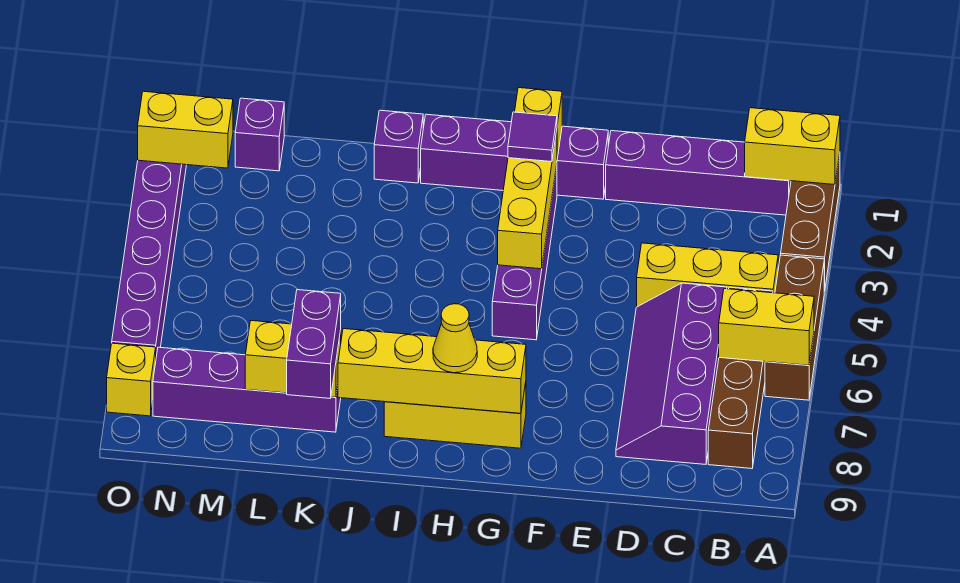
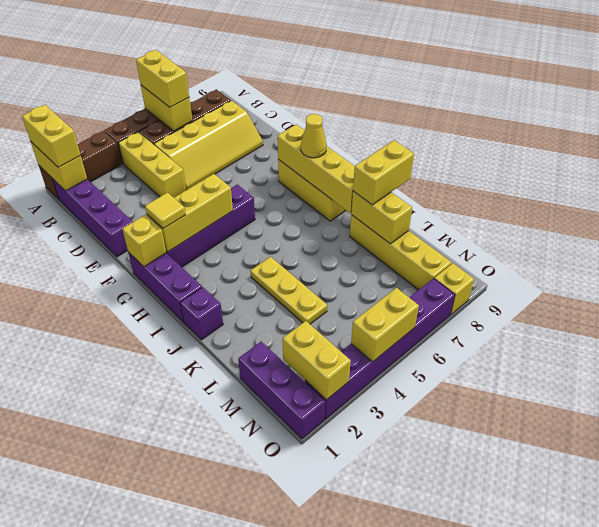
none -> yellow brick A1:B1 level 3
none -> yellow brick A6:B6 level 3
purple slope C5:D8 level 1 top C -> yellow slope C5:D8 level 1 top C
purple brick F1:I1 level 1 -> purple brick G1:I1 level 1
purple tile G2 level 3 -> yellow tile G2 level 3
none -> yellow plate J4:L4 level 1
purple brick K8:N8 level 1 -> yellow brick K8:N8 level 1
purple brick K8:K9 level 3 -> yellow brick K8:K9 level 3
purple brick M1 level 1 -> purple brick M1:O1 level 1
none -> yellow brick O4:O5 level 2

